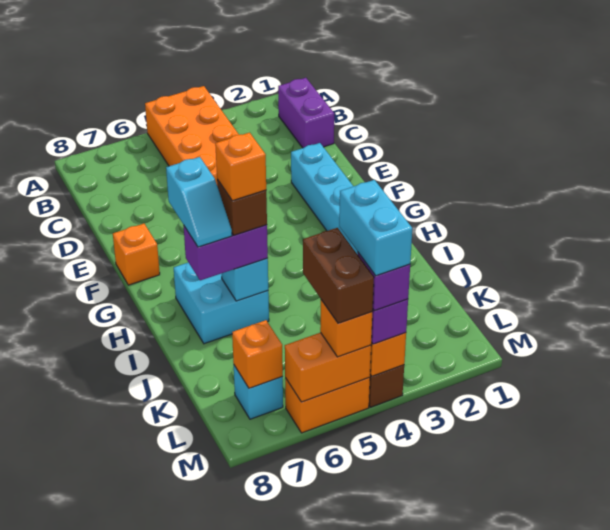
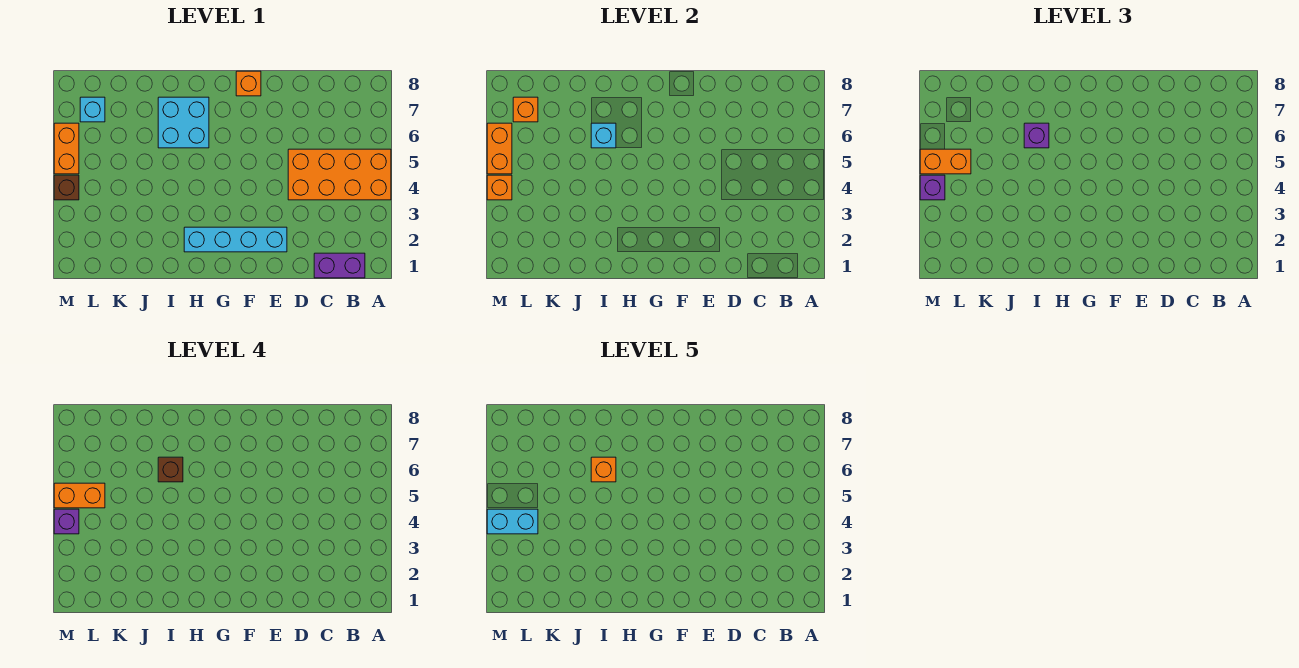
cyan slope H7:I7 level 4 top H -> none
purple brick I6:I7 level 3 -> purple brick I6 level 3
brown brick L5:M5 level 4 -> orange brick L5:M5 level 4
orange brick M5 level 3 -> orange brick L5:M5 level 3

